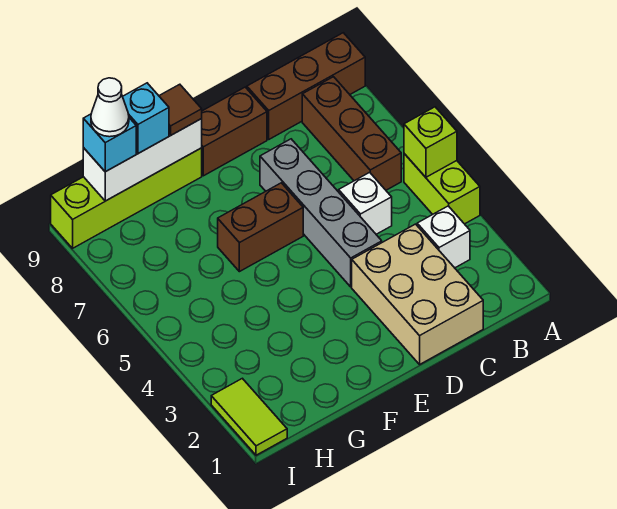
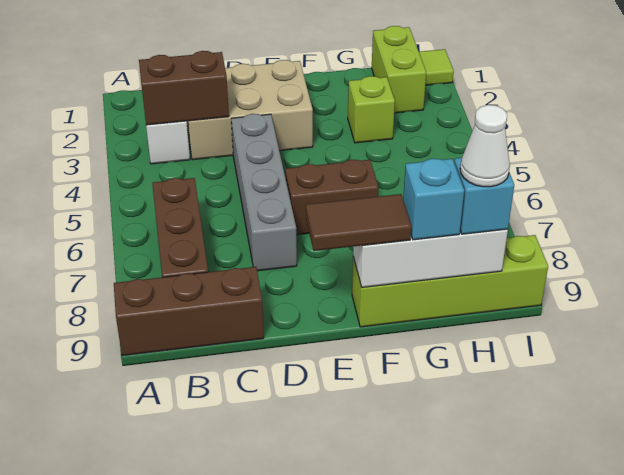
lime brick A4:A5 level 1 -> lime brick H1:H2 level 1
lime brick A5 level 2 -> lime brick G3 level 1
tan brick C1:D3 level 1 -> tan brick C2:E3 level 1
white brick C5 level 1 -> none
brown brick D9:E9 level 1 -> brown brick B3:C3 level 2
brown tile F9 level 3 -> brown tile E9:F9 level 3
lime tile I1:I2 level 1 -> lime tile I1 level 1

